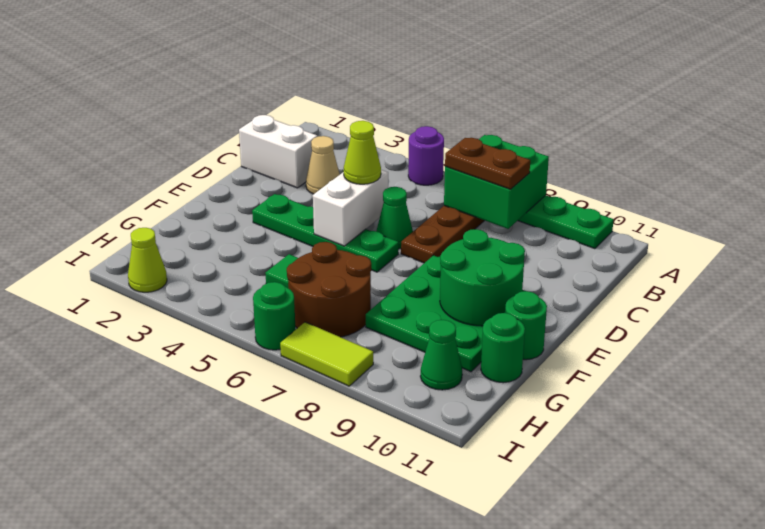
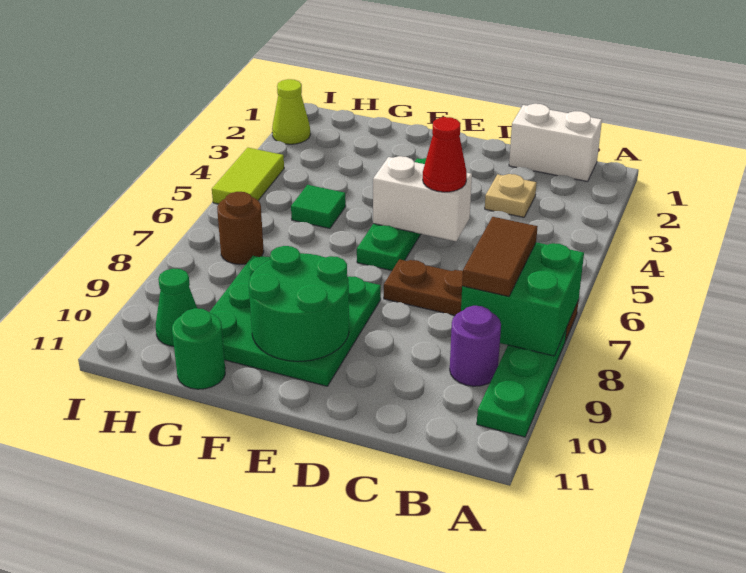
purple round brick A5 level 1 -> purple round brick B9 level 1
brown plate B7:B8 level 3 -> brown tile B7:B8 level 3
white brick C1:C2 level 1 -> white brick B1:C1 level 1
tan cone C3 level 1 -> tan plate C3 level 1
lime cone D5 level 3 -> red cone D5 level 3
green cone D6 level 1 -> none
green round brick F11 level 1 -> none
brown round brick G6:H7 level 1 -> brown round brick H7 level 1
green round brick I6 level 1 -> none
lime tile I7:I8 level 1 -> lime tile I4:I5 level 1

